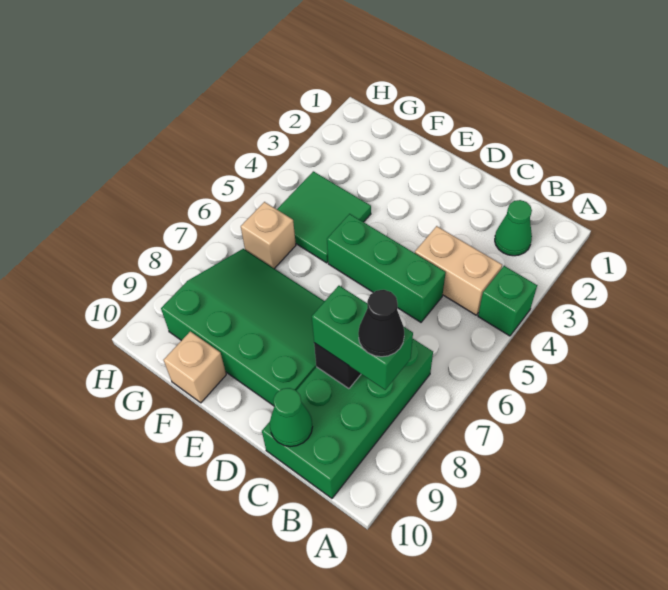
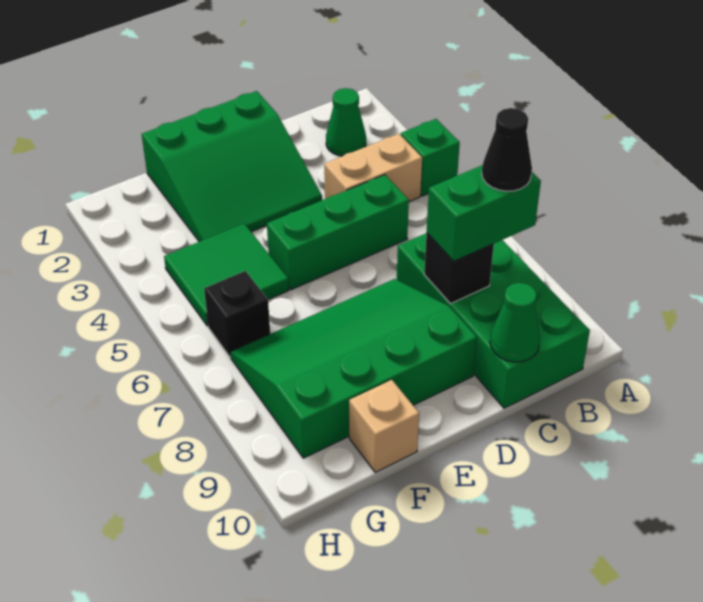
none -> green slope D1:F3 level 1 top 1
tan brick G6 level 1 -> black brick G6 level 1

